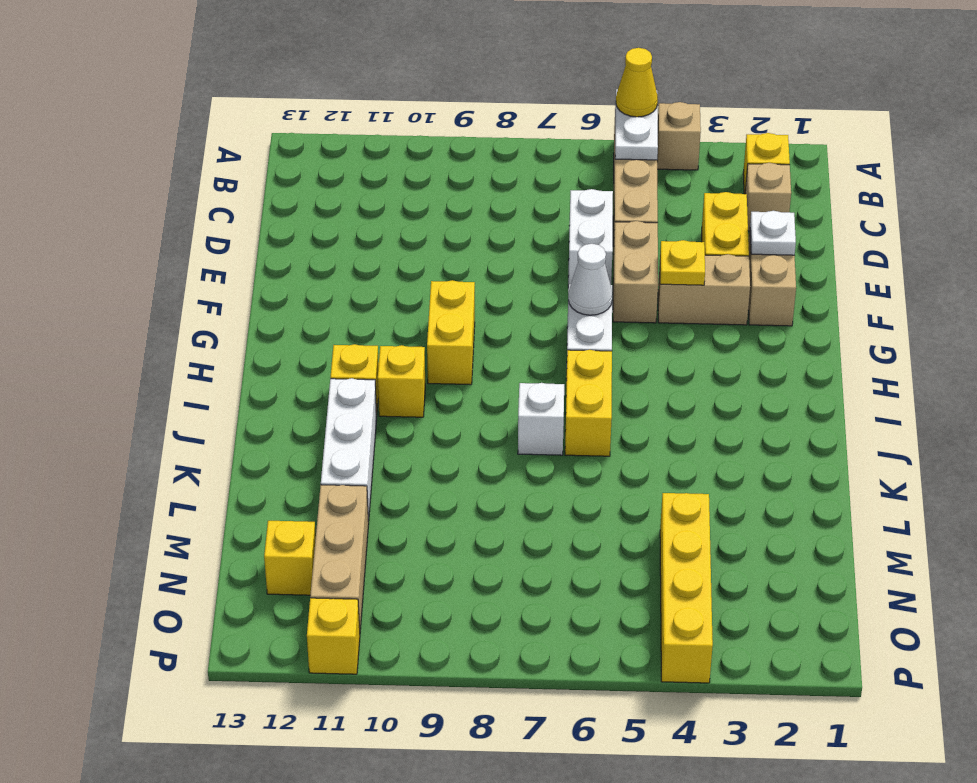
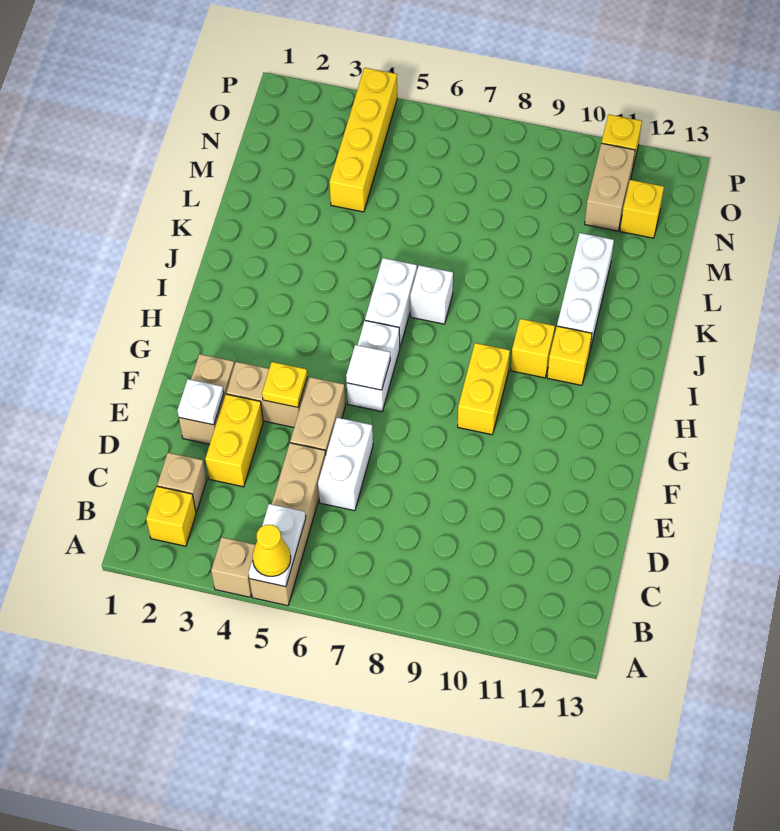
white cone G6 level 2 -> white tile G6 level 2
yellow brick I6:J6 level 1 -> white brick I6:J6 level 1
tan brick M11:O11 level 1 -> tan brick N11:O11 level 1

